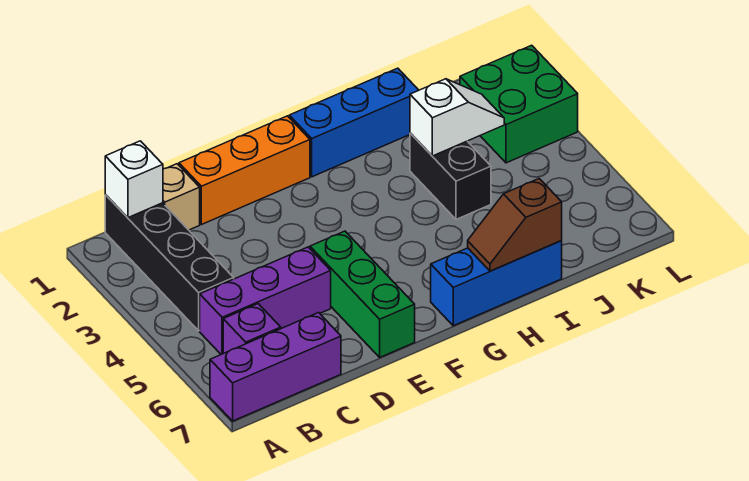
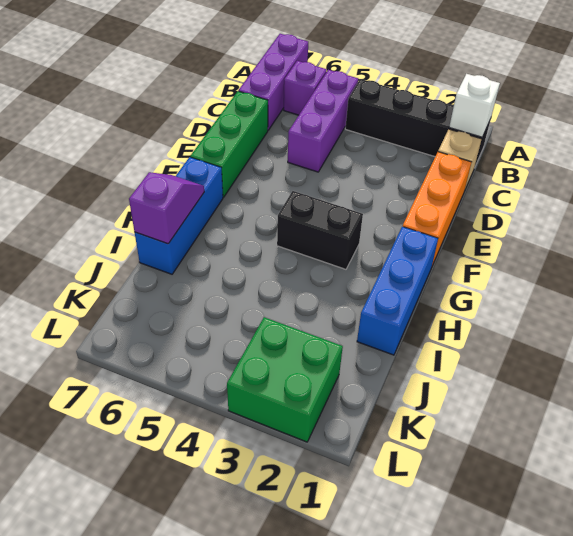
green brick E5:E7 level 1 -> green brick D7:F7 level 1
brown slope H7:I7 level 2 top I -> purple slope H7:I7 level 2 top I
black brick I3:I4 level 1 -> black brick G3:G4 level 1
white slope I3:J3 level 2 top I -> none

